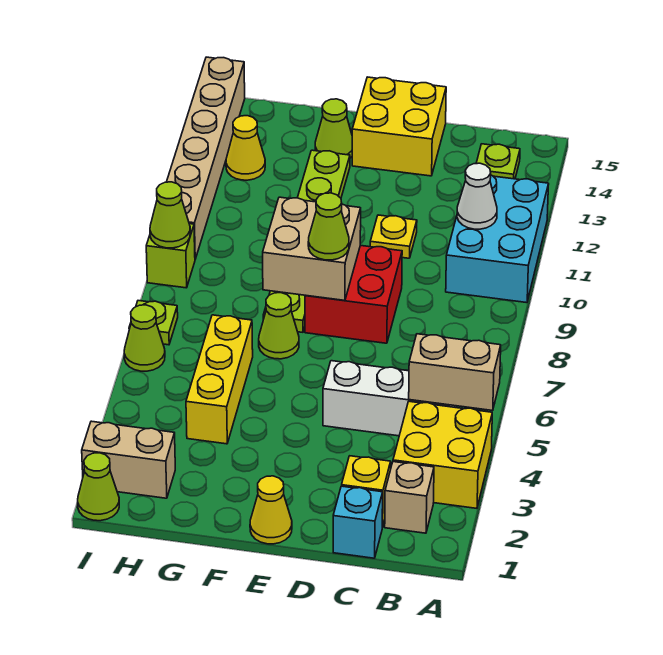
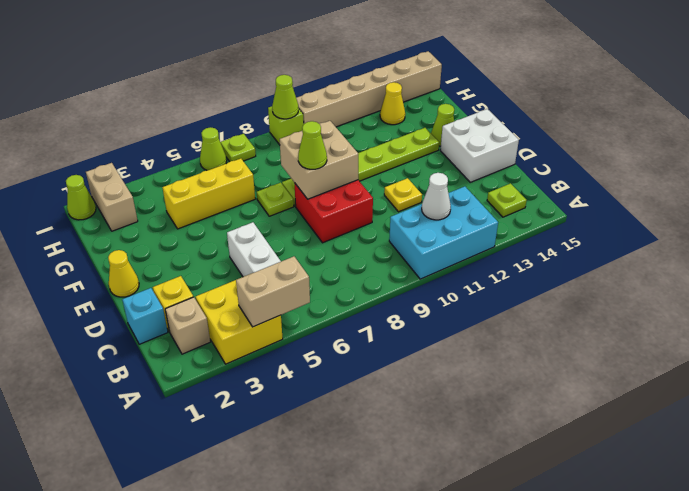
tan brick A5:B5 level 2 -> tan brick A4:A5 level 2
yellow brick D14:E15 level 1 -> white brick D14:E15 level 1
lime cone F7 level 1 -> lime plate F7 level 1

